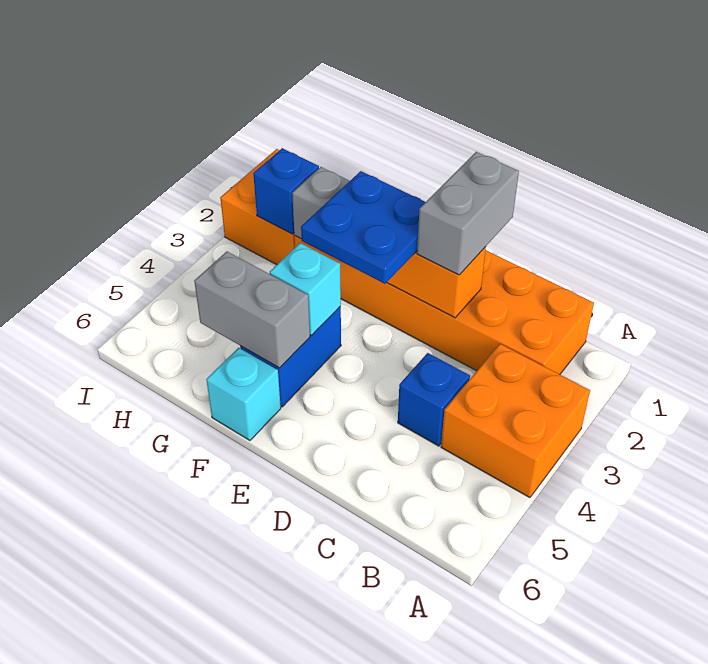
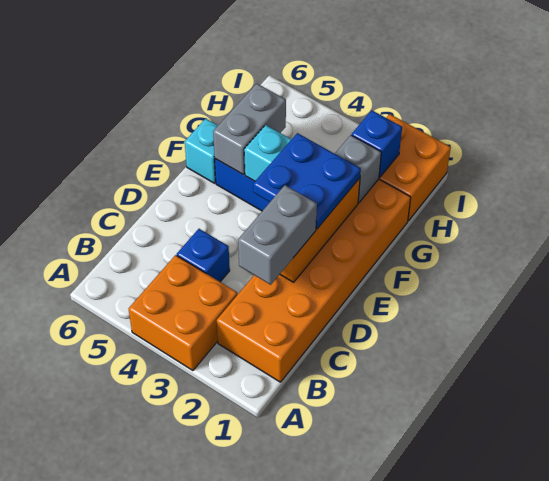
grey brick D1:D2 level 3 -> grey brick C2:D2 level 3

